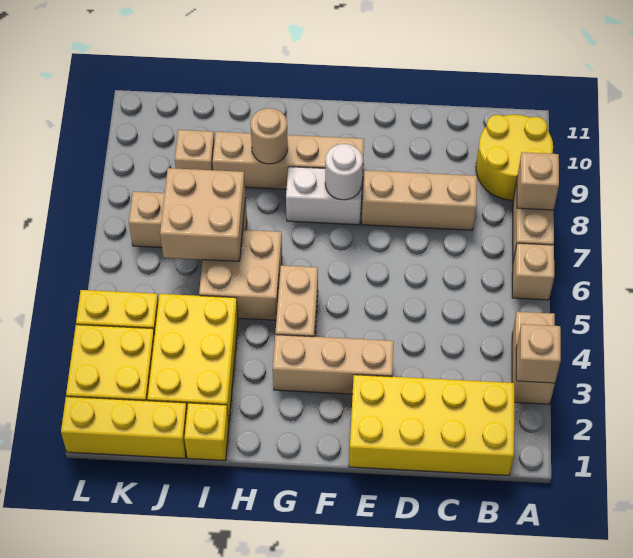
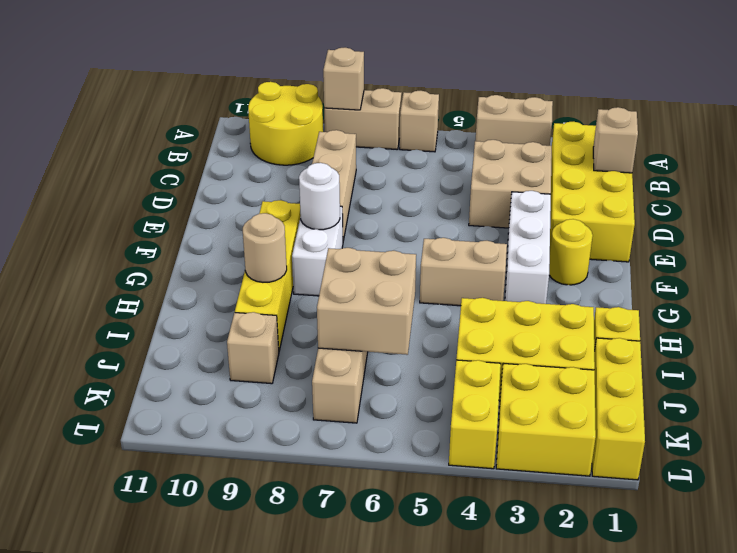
tan brick A3 level 2 -> tan brick C1 level 2
tan brick E3:G3 level 1 -> white brick E3:G3 level 1
none -> yellow round brick F2 level 1
tan brick F9:I9 level 1 -> yellow brick F9:I9 level 1
tan brick H5:I6 level 1 -> tan brick C3:D4 level 1

